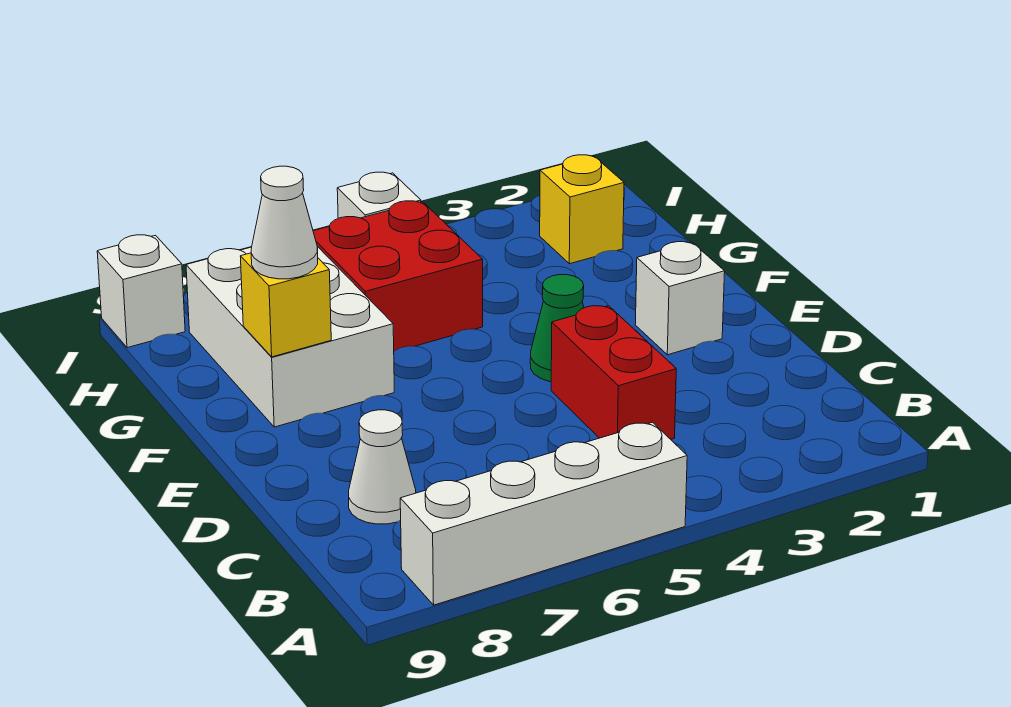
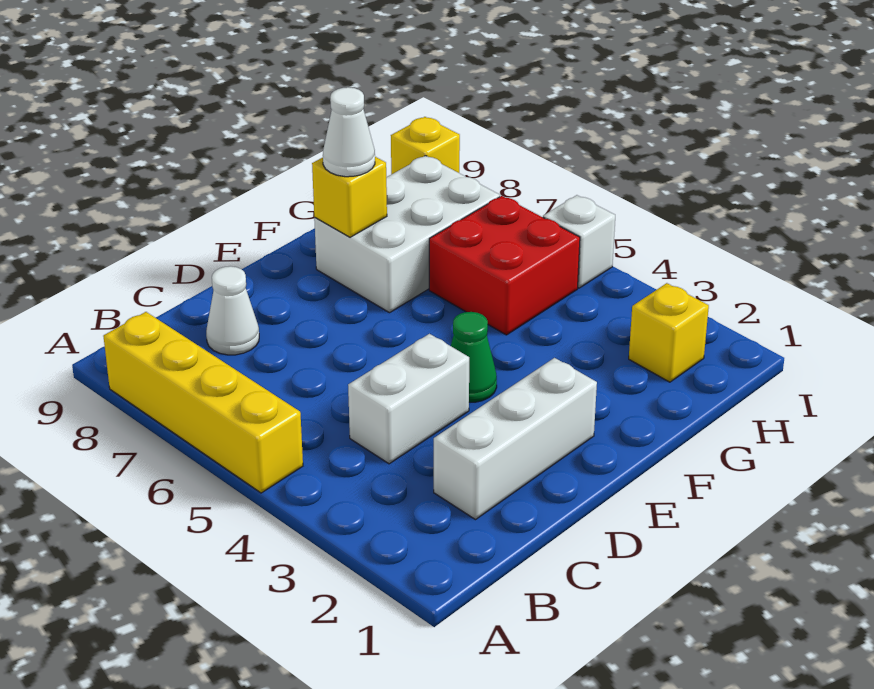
white brick A5:A8 level 1 -> yellow brick A5:A8 level 1
red brick C4:D4 level 1 -> white brick C4:D4 level 1
white brick E2 level 1 -> white brick C2:E2 level 1
white brick I9 level 1 -> yellow brick I9 level 1

